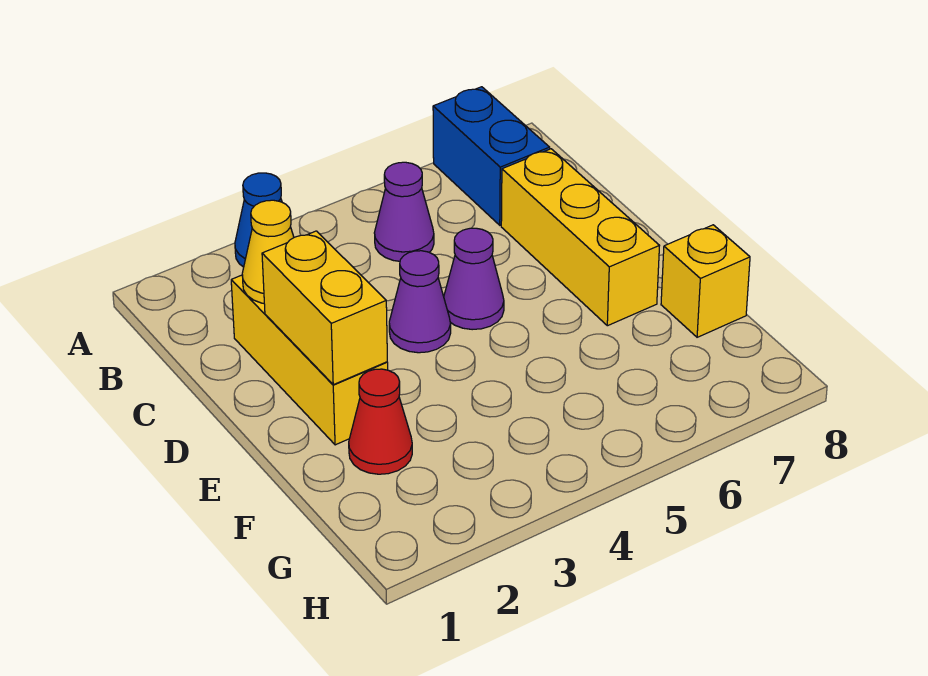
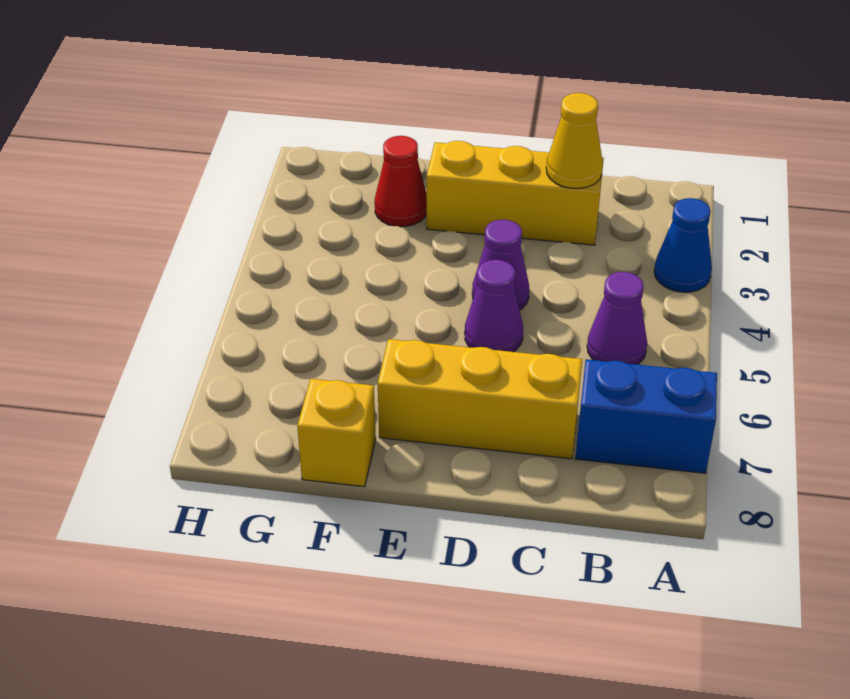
yellow brick D2:E2 level 2 -> none

